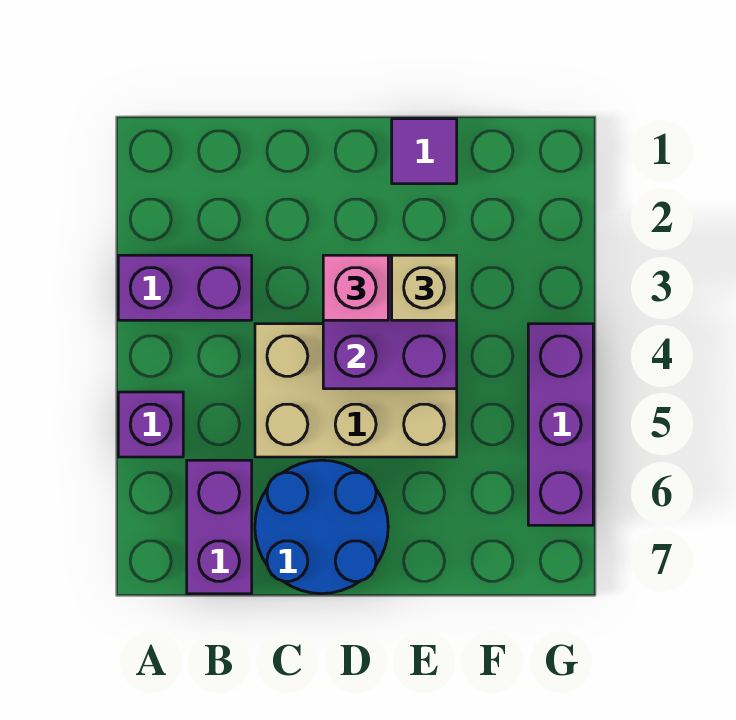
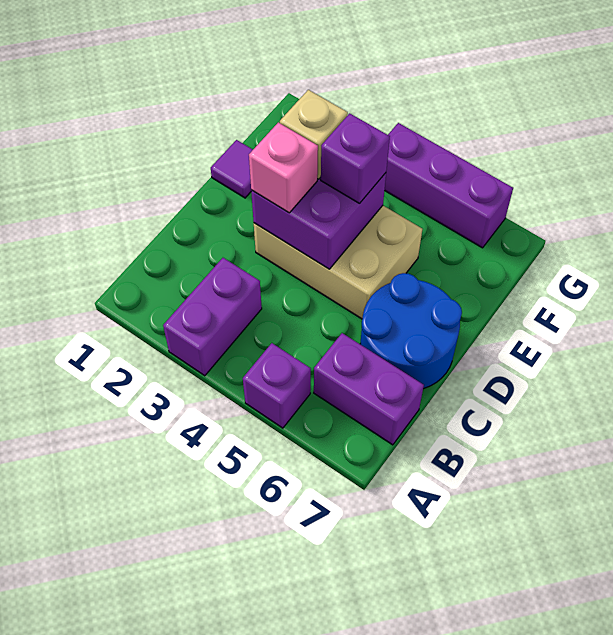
tan brick C4:E5 level 1 -> tan brick D3:E5 level 1
none -> purple brick E4 level 3

